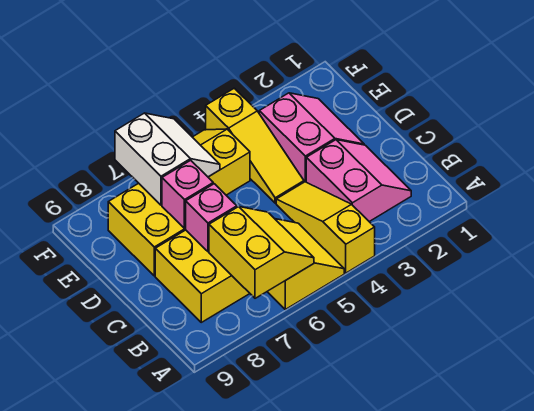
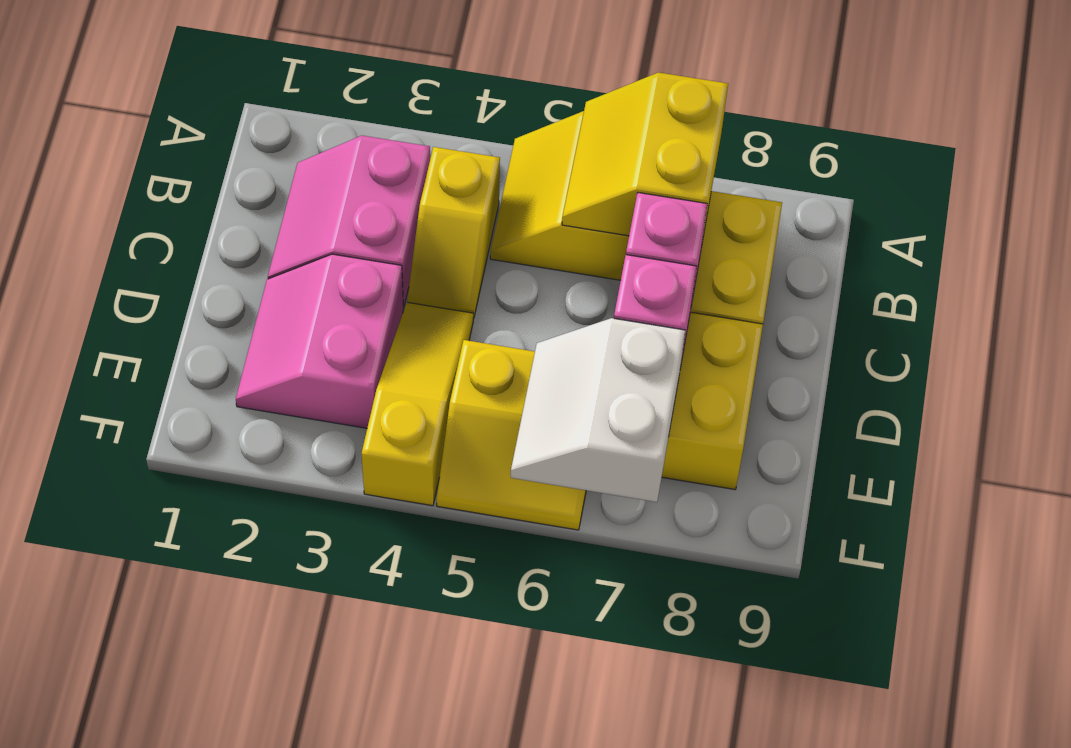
yellow slope A4:C4 level 1 top A -> yellow slope B4:C4 level 1 top B

